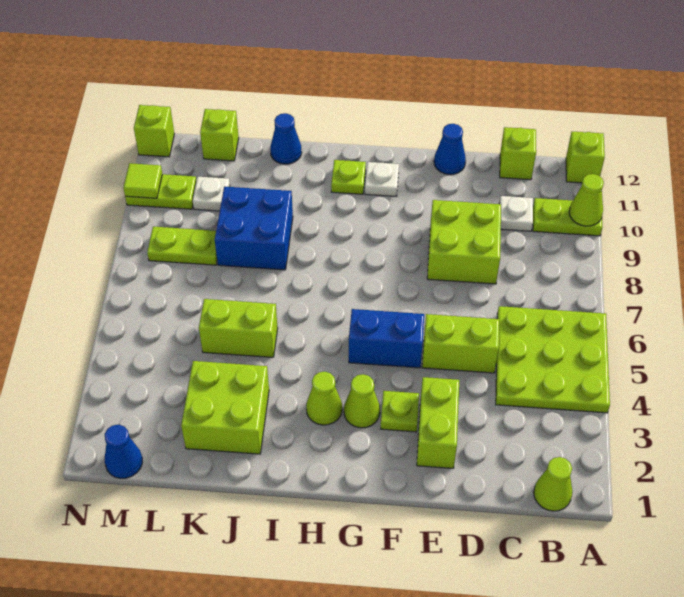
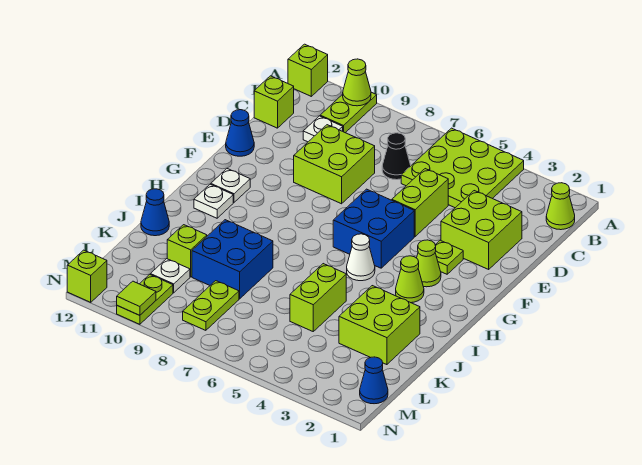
none -> black cone C7 level 1
lime brick E2:E3 level 1 -> lime brick D2:E3 level 1
blue brick F5:G5 level 1 -> blue brick F5:G6 level 1
none -> white cone H5 level 1
lime plate H11 level 1 -> white plate H11 level 1
lime brick L12 level 1 -> lime brick K10 level 1

